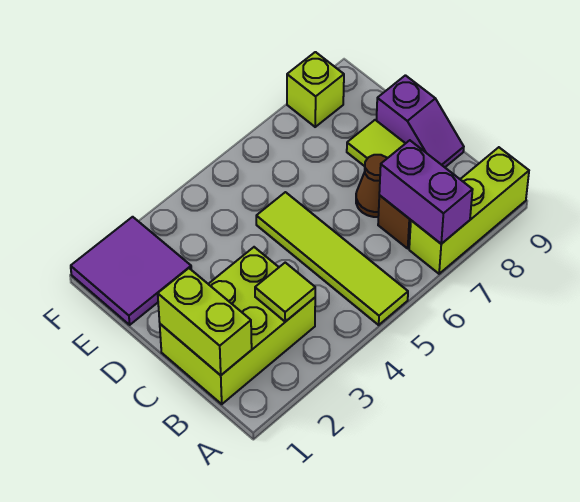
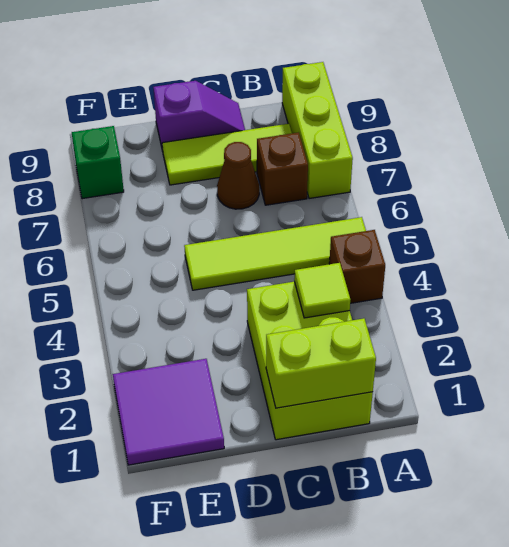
none -> brown brick A4 level 1
purple brick A7:B7 level 2 -> none
lime brick F8 level 1 -> green brick F8 level 1

